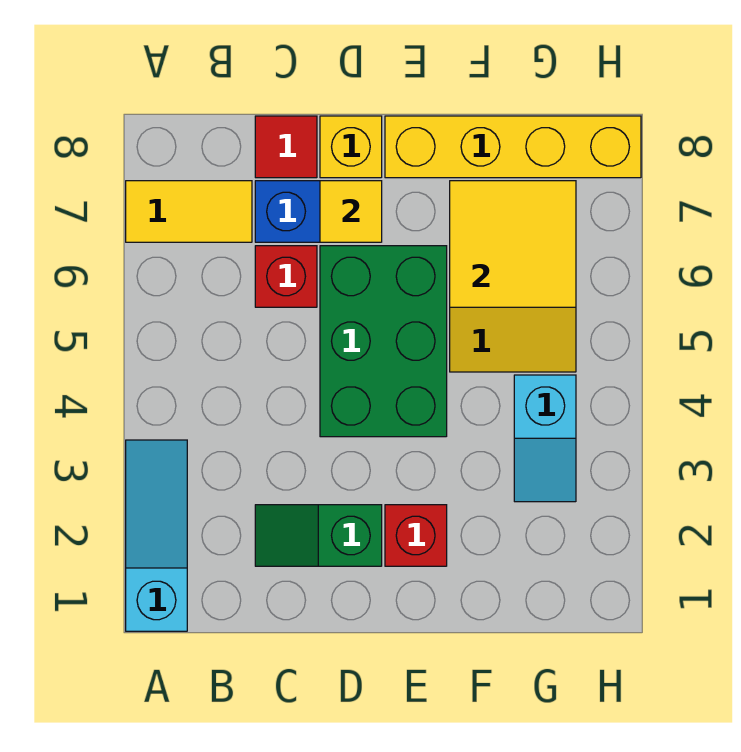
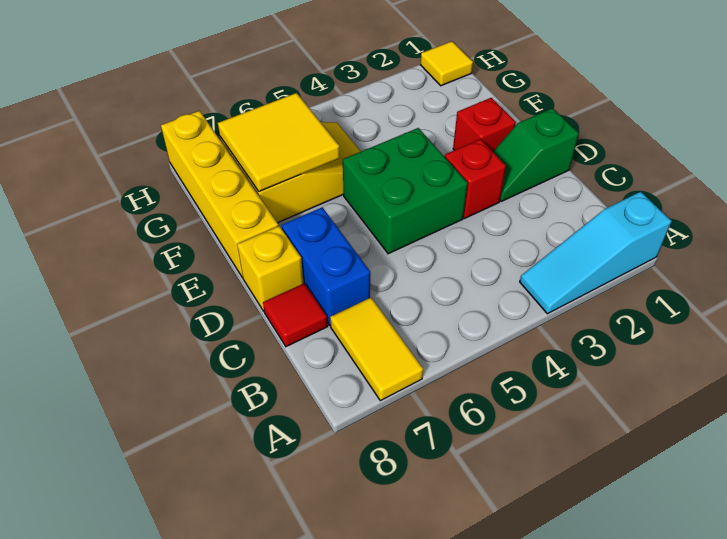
green slope C2:D2 level 1 top D -> green slope D1:D2 level 1 top 1
red brick C6 level 1 -> red brick D3 level 1
green brick D4:E6 level 1 -> green brick D4:E5 level 1
yellow tile D7 level 2 -> yellow tile H1 level 1
cyan slope G3:G4 level 1 top 4 -> none

